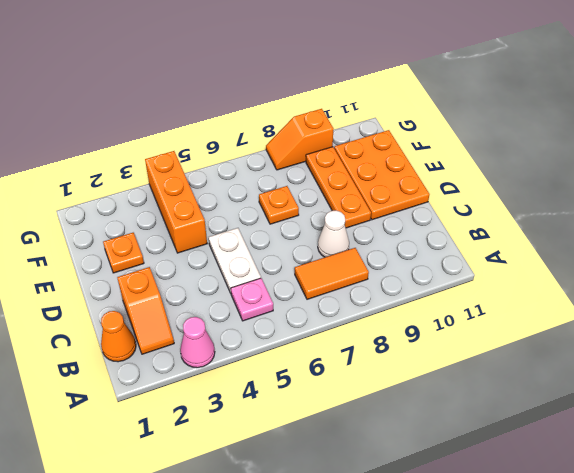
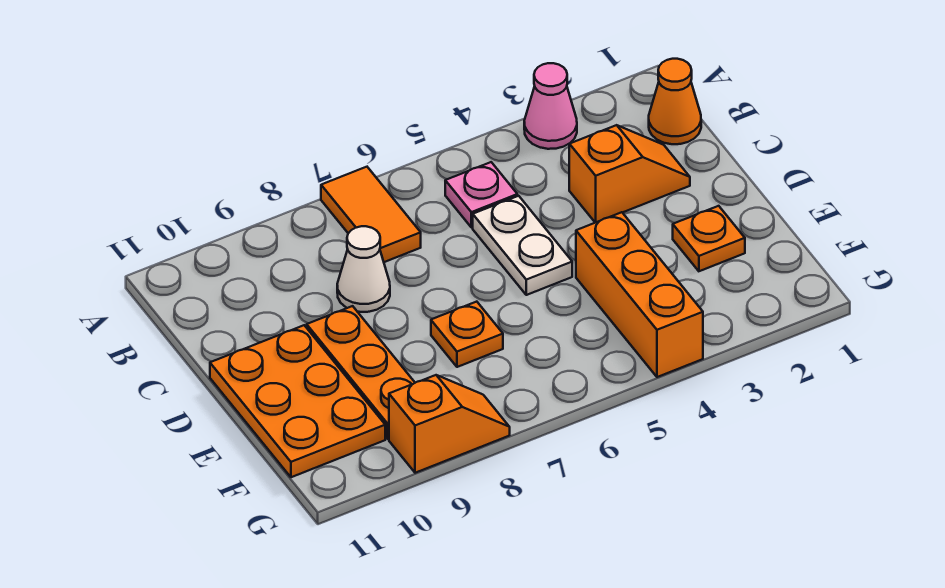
orange slope B2:C2 level 1 top C -> orange slope C2:C3 level 1 top 3
orange tile B7:B8 level 1 -> orange tile A7:B7 level 1

